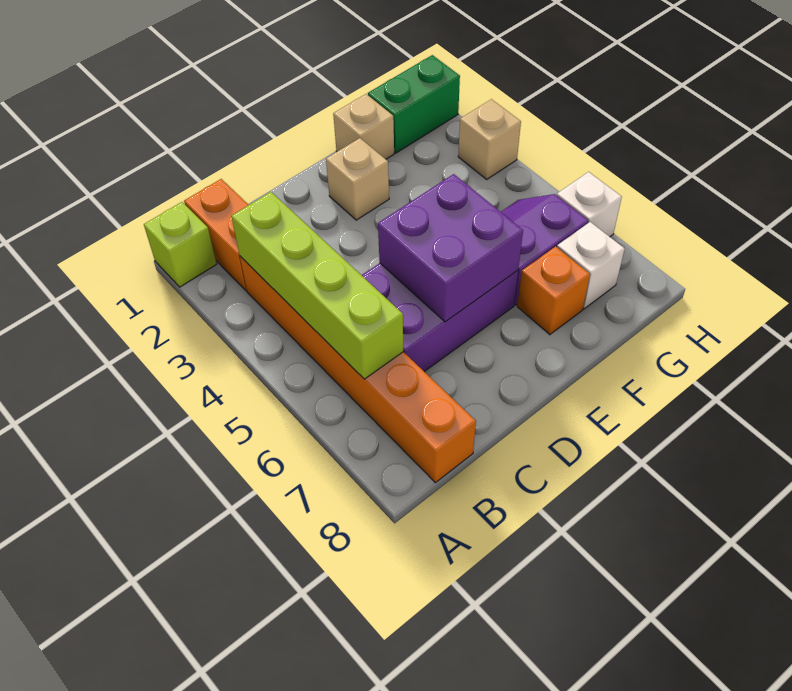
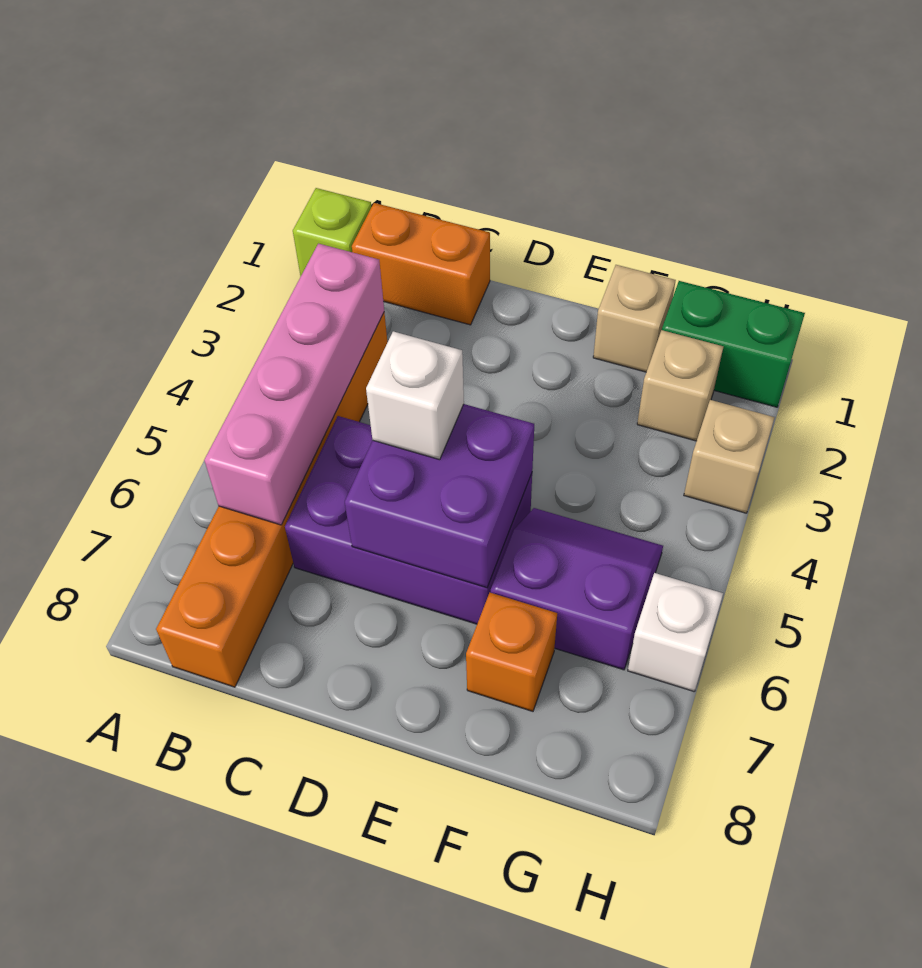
orange brick B1:B2 level 1 -> orange brick B1:C1 level 1
lime brick B3:B6 level 2 -> pink brick B3:B6 level 2
tan brick E2 level 1 -> tan brick G2 level 1
white brick G7 level 1 -> white brick D5 level 3

